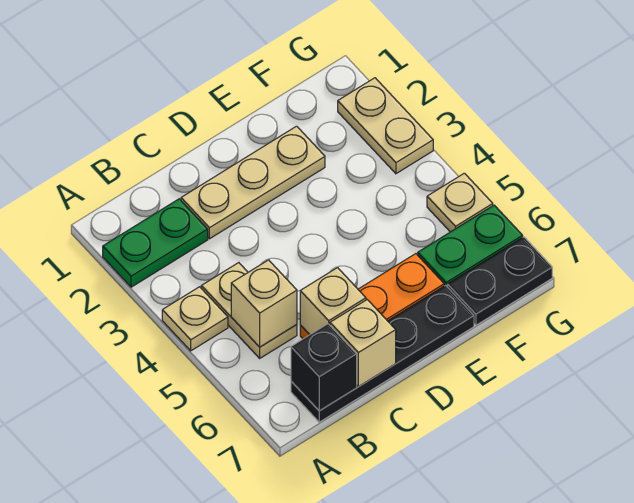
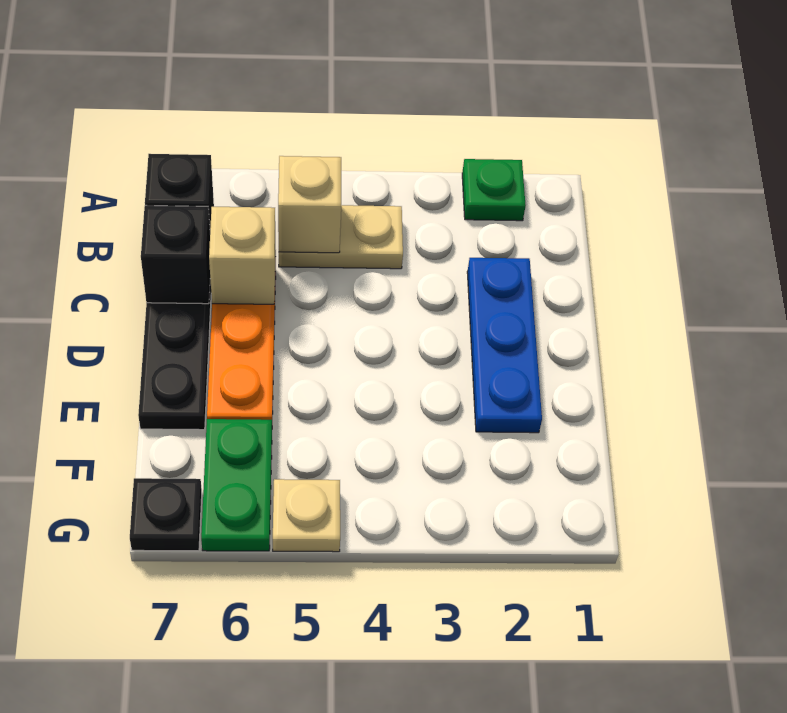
green plate A2:B2 level 1 -> green plate A2 level 1
tan plate A4 level 1 -> none
tan plate C2:E2 level 1 -> blue plate C2:E2 level 1
tan brick C7 level 2 -> black brick C7 level 2
black plate F7:G7 level 1 -> black plate G7 level 1
tan plate G2:G3 level 1 -> none

